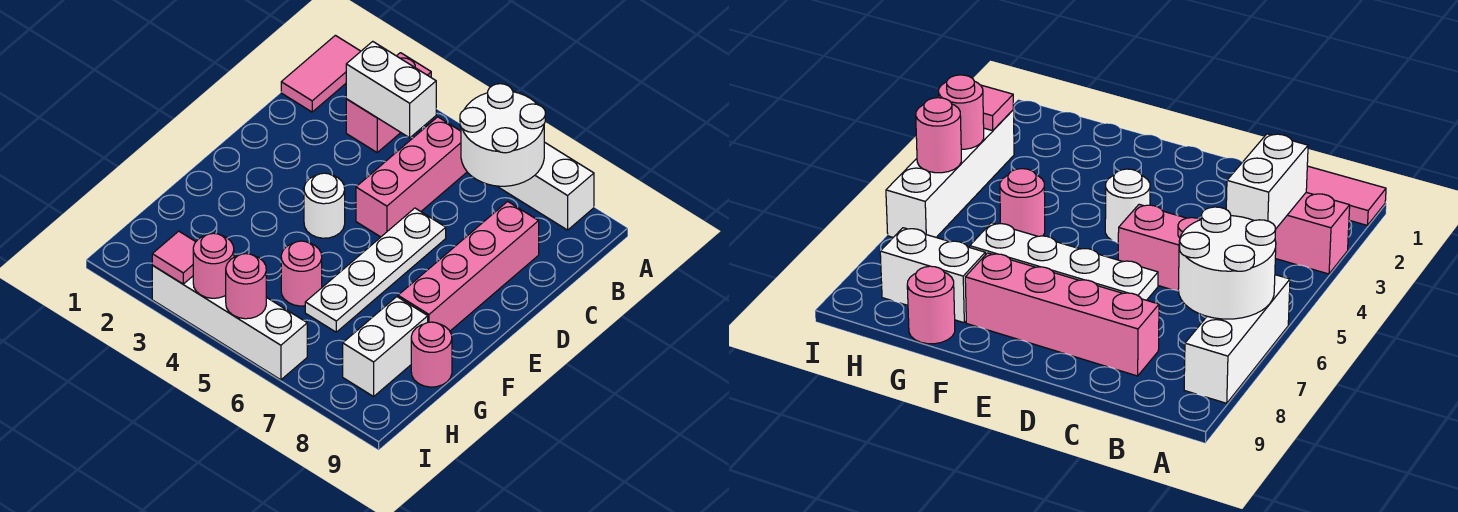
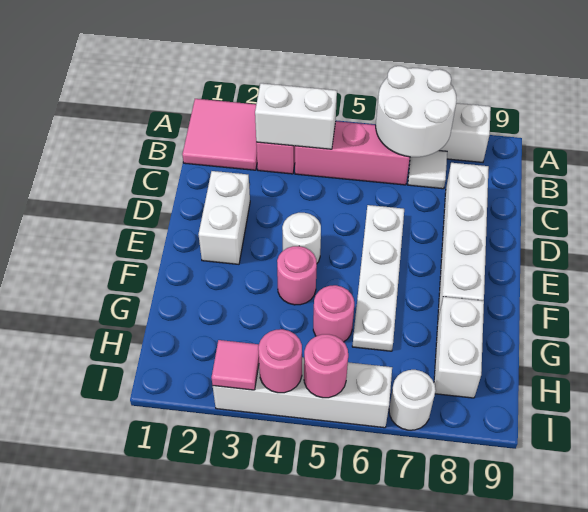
pink tile A1:B1 level 1 -> pink tile A1:B2 level 1
pink brick B5:D5 level 1 -> pink brick B4:B6 level 1
none -> white tile B7 level 1
pink brick C8:F8 level 1 -> white brick C8:F8 level 1
none -> white brick D2:E2 level 1
pink round brick G9 level 1 -> pink round brick F4 level 1
none -> white round brick I7 level 1

